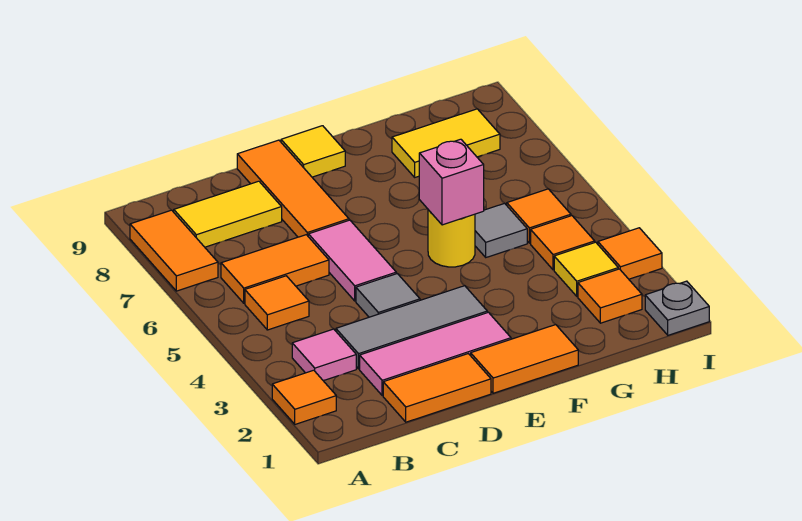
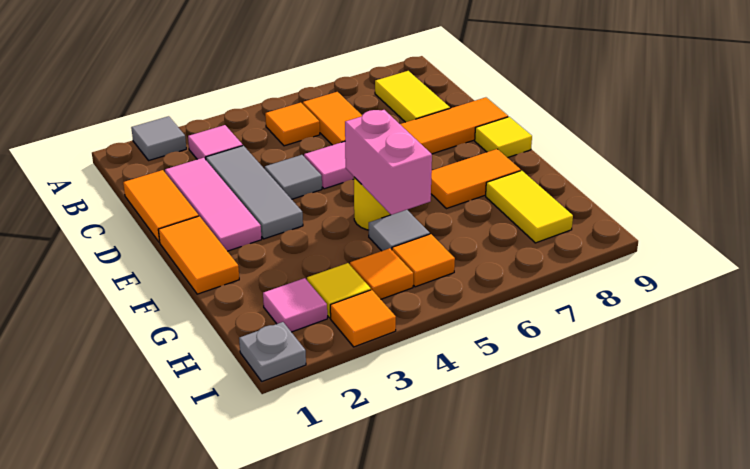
orange tile A2 level 1 -> grey tile A2 level 1
orange tile A7:A8 level 1 -> orange tile F7:F8 level 1
pink brick F5 level 2 -> pink brick F5:G5 level 2
orange tile H2 level 1 -> pink tile H2 level 1

